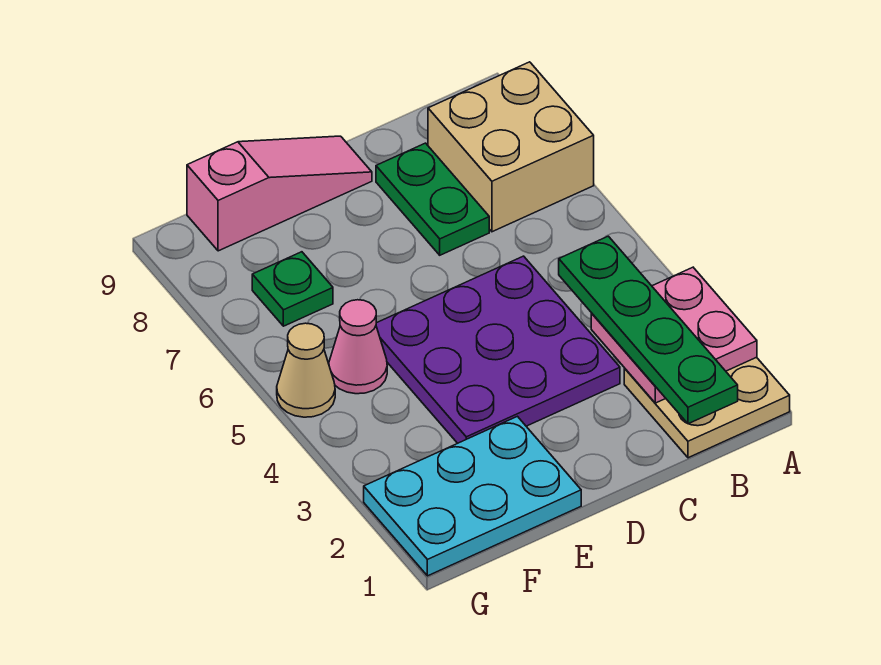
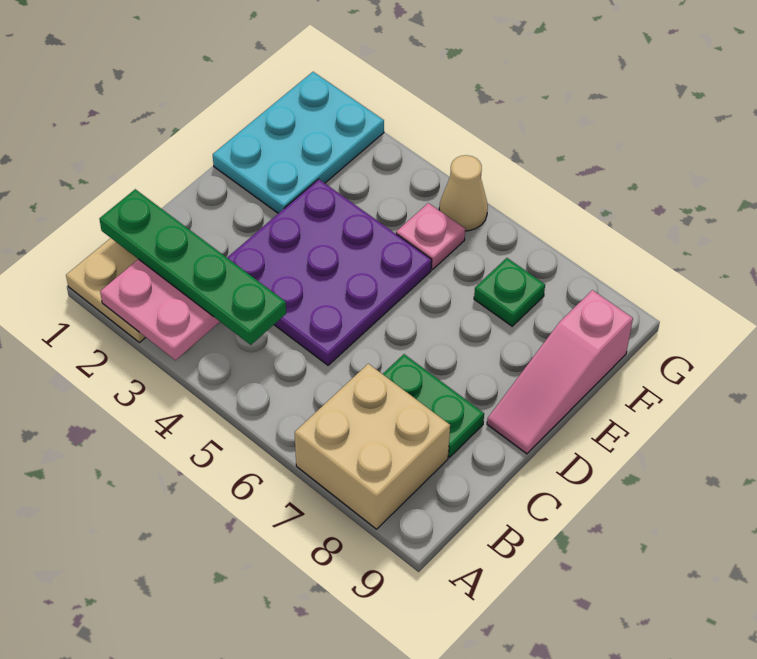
pink cone F5 level 1 -> pink plate F5 level 1

